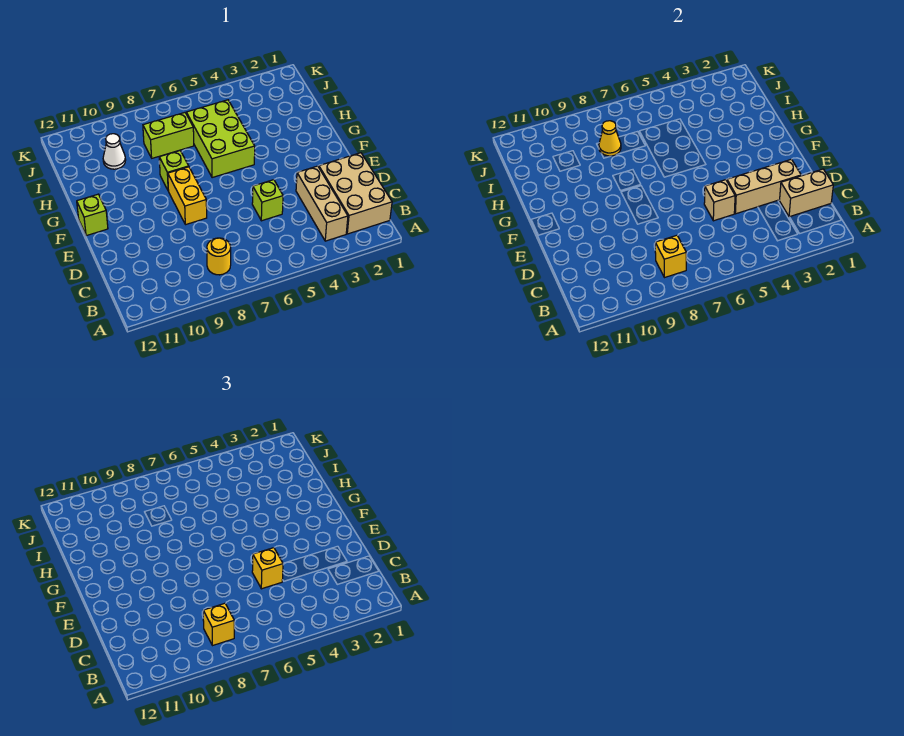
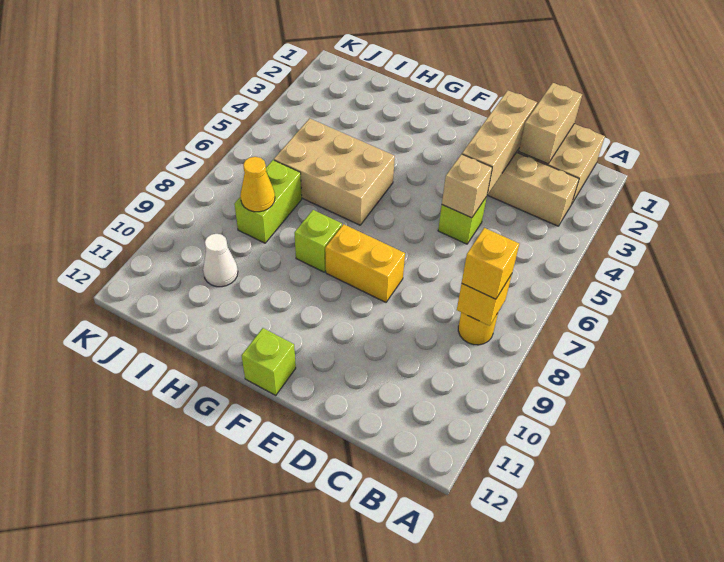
yellow brick D5 level 3 -> none
lime brick G5:I6 level 1 -> tan brick G5:I6 level 1

